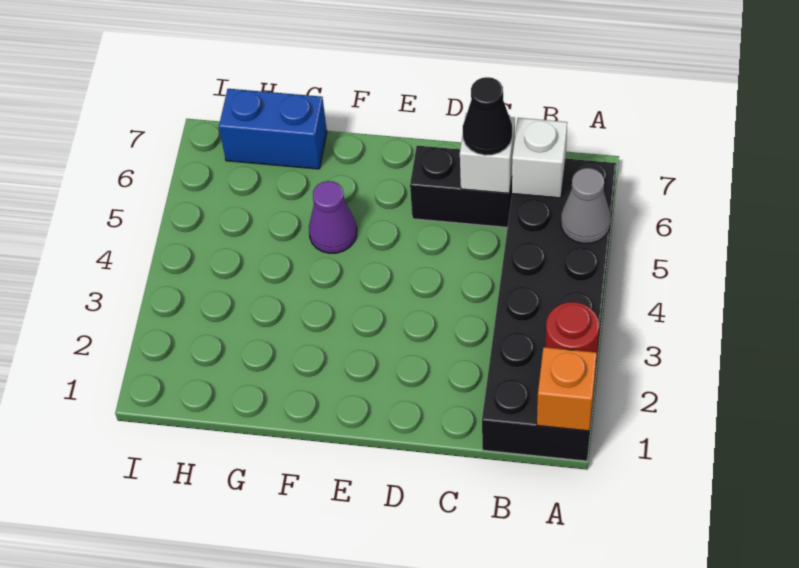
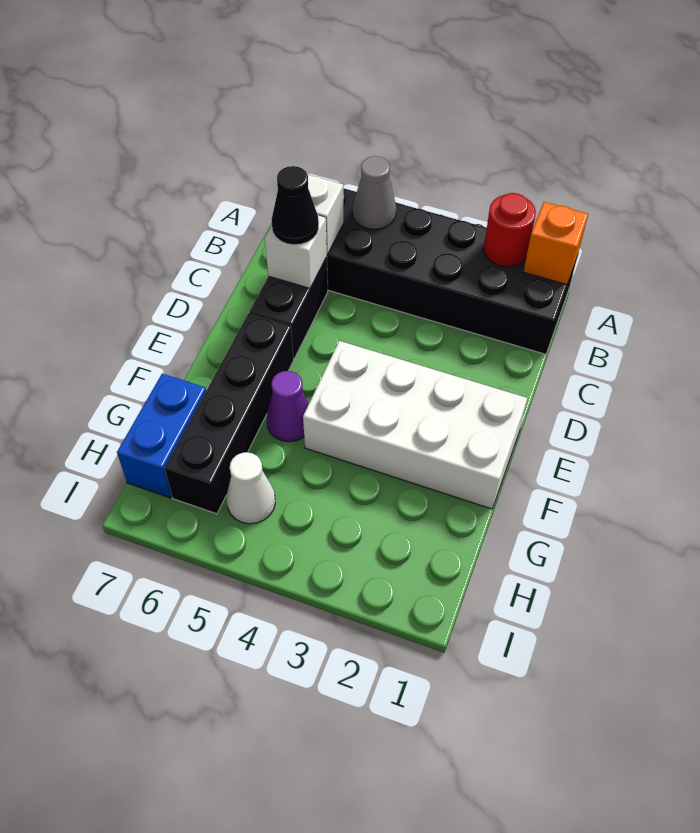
none -> white brick E1:F4 level 1
none -> black brick E6:H6 level 1
none -> white cone H5 level 1

